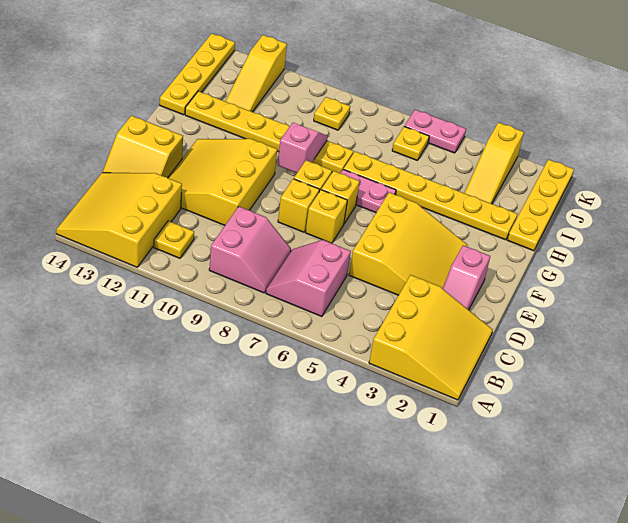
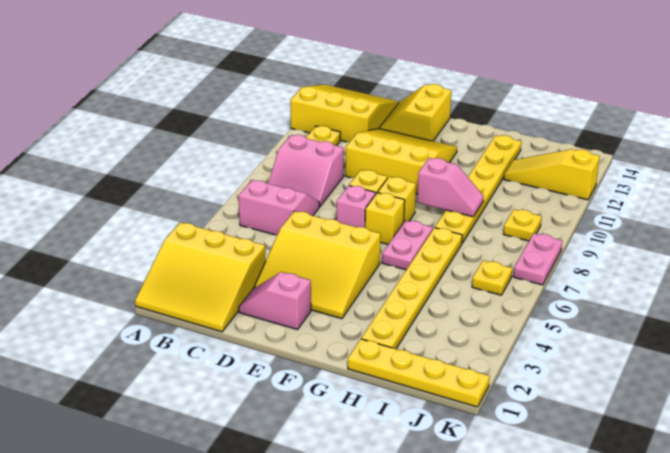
yellow brick E7 level 1 -> pink brick E7 level 1
yellow plate H14:K14 level 1 -> none
yellow slope I3:K3 level 1 top K -> none
pink plate K5:K6 level 1 -> pink plate K7:K8 level 1

